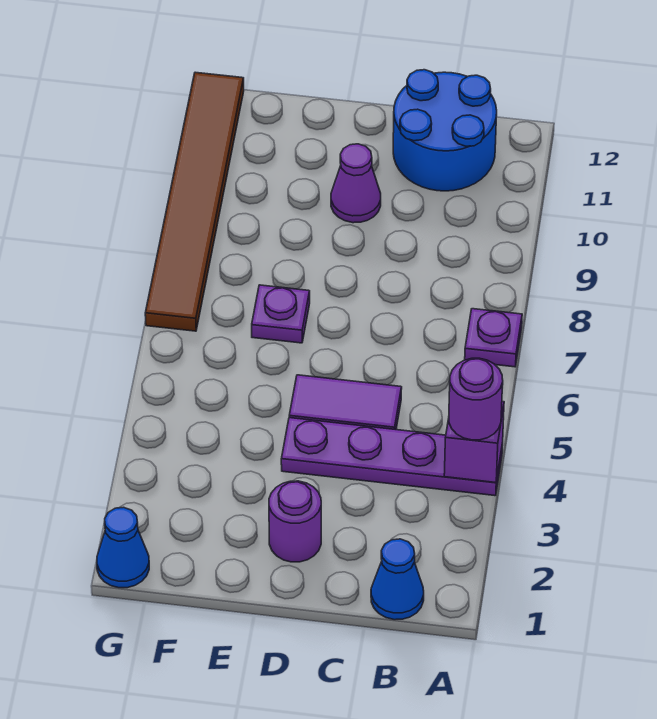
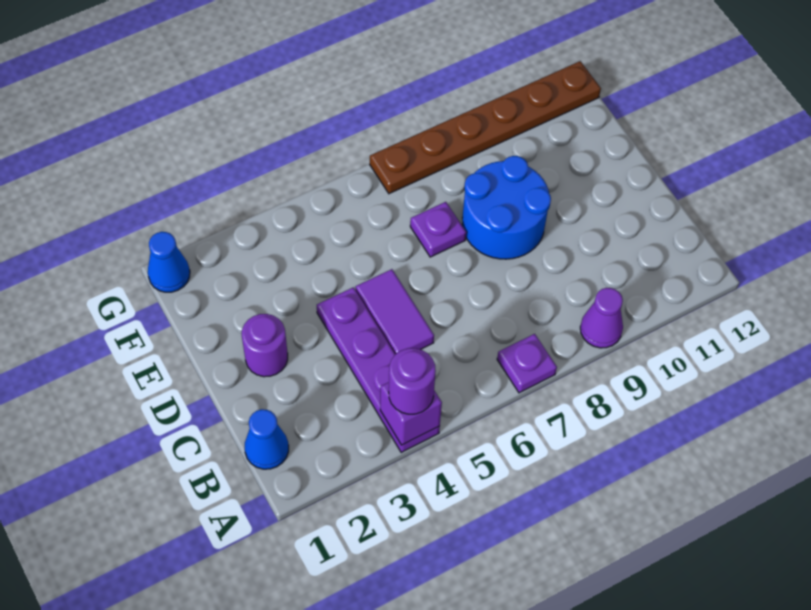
blue round brick B11:C12 level 1 -> blue round brick D8:E9 level 1
purple cone D10 level 1 -> purple cone A9 level 1
brown tile G7:G12 level 1 -> brown plate G7:G12 level 1

